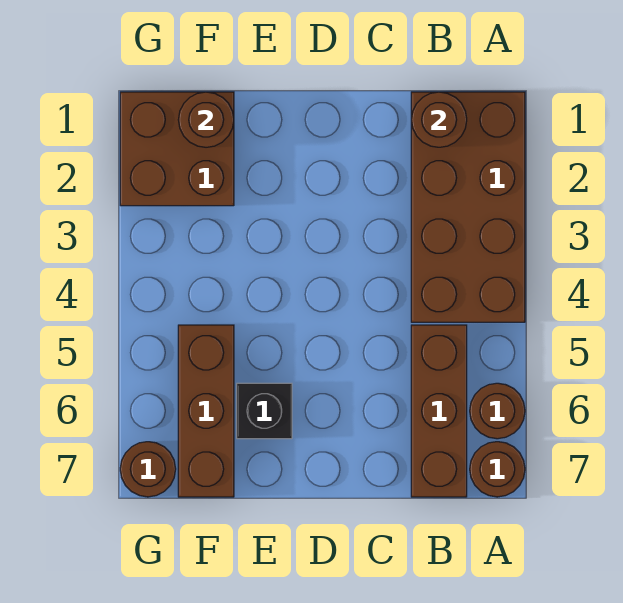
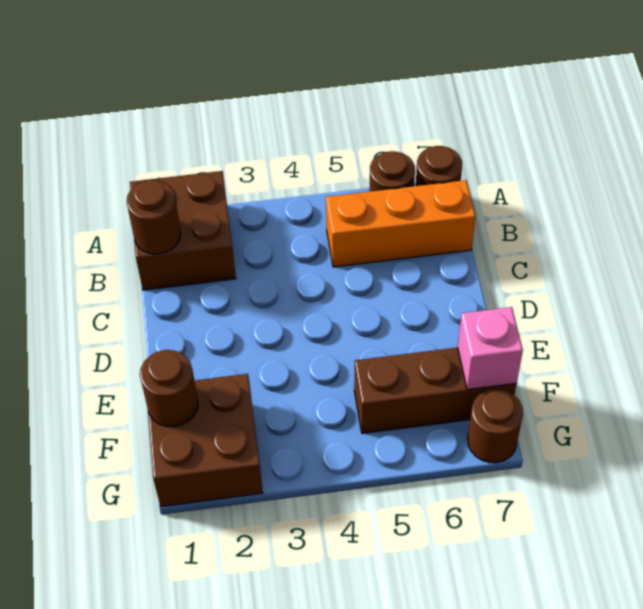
brown brick A1:B4 level 1 -> brown brick A1:B2 level 1
brown brick B5:B7 level 1 -> orange brick B5:B7 level 1
black brick E6 level 1 -> none
none -> pink brick F7 level 2

